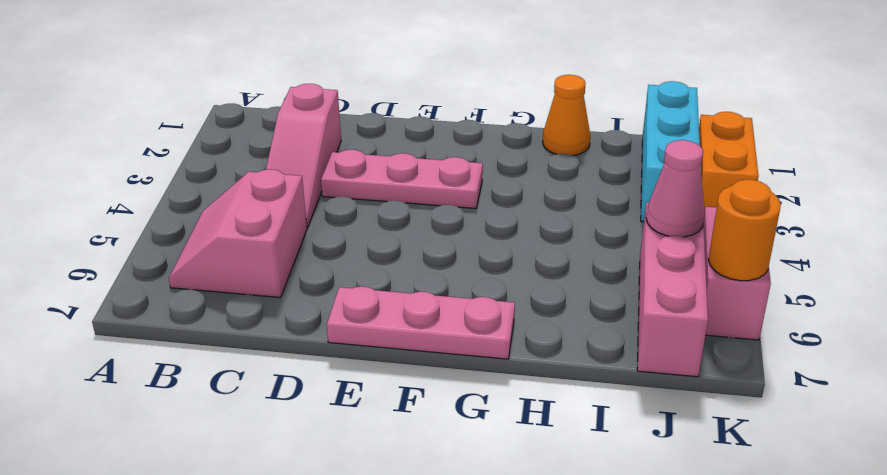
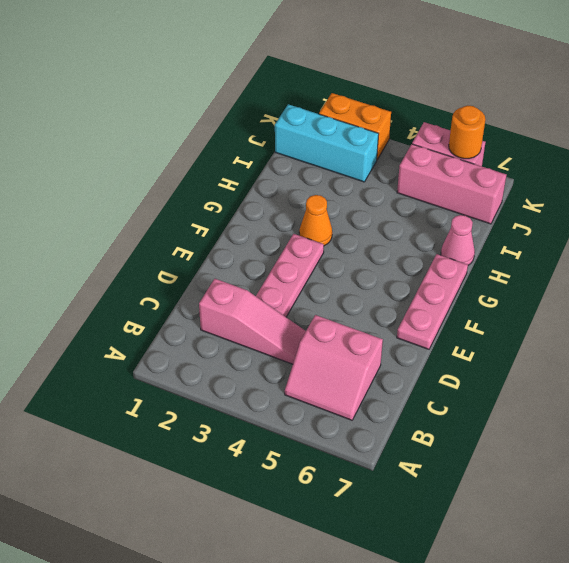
orange cone H1 level 1 -> orange cone G3 level 1
pink cone J5 level 2 -> pink cone H7 level 1

